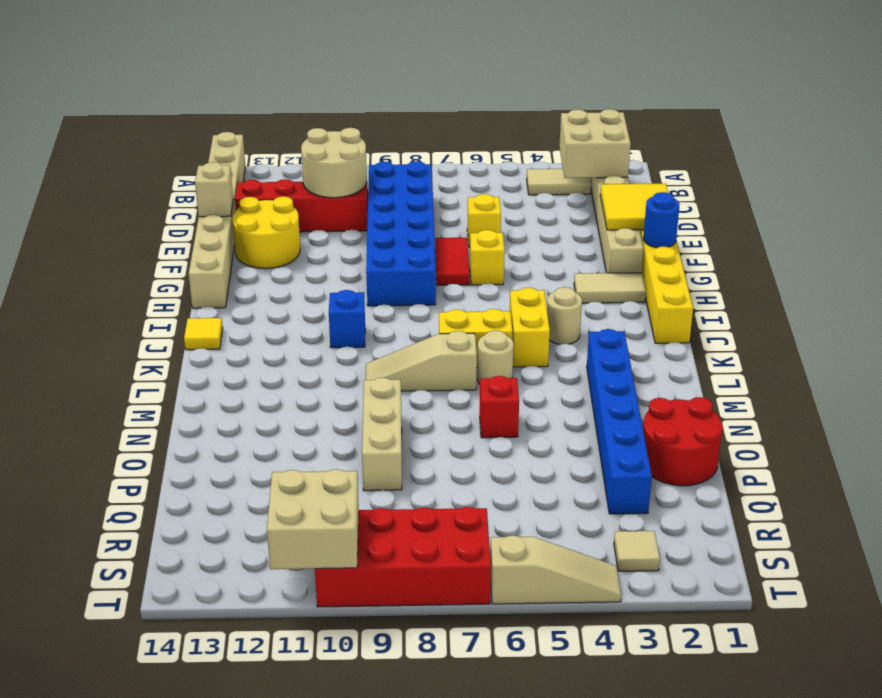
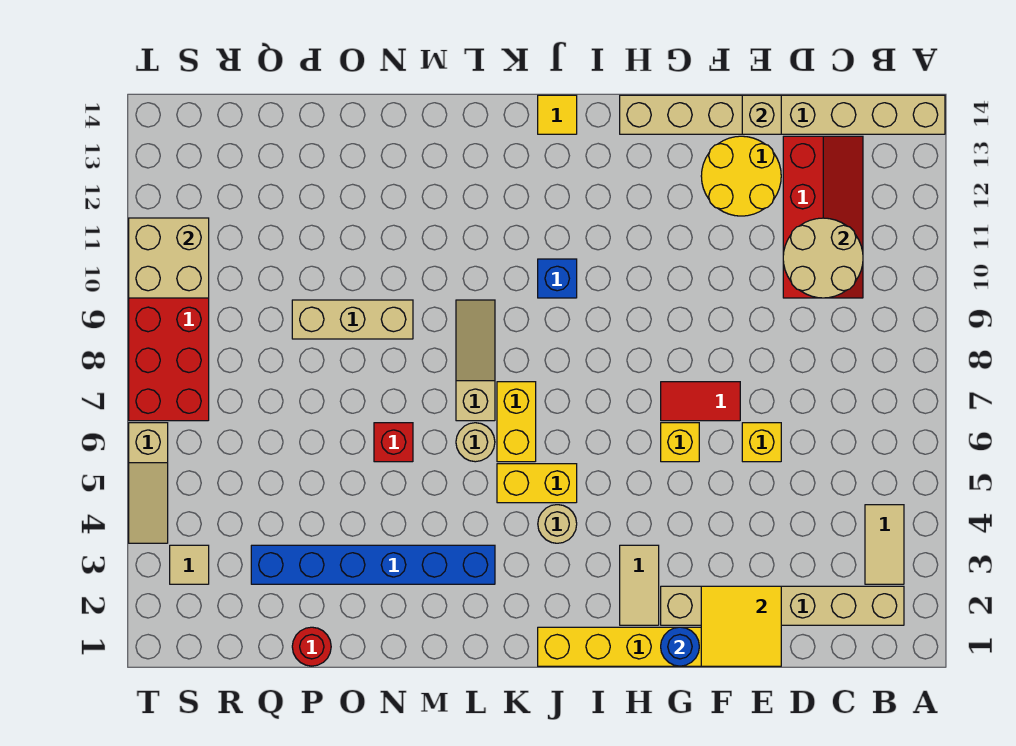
tan brick B2:C3 level 2 -> none
blue brick C8:H9 level 1 -> none
red round brick O1:P2 level 1 -> red round brick P1 level 1

